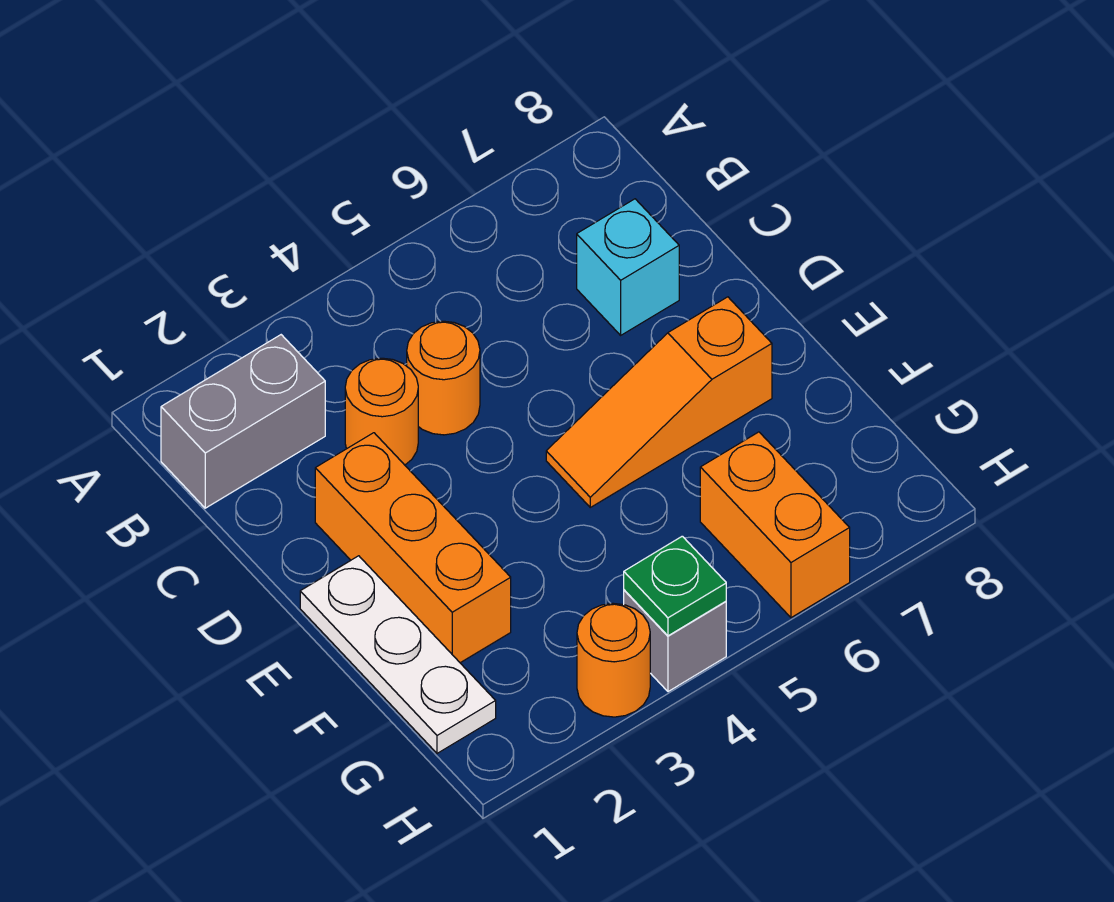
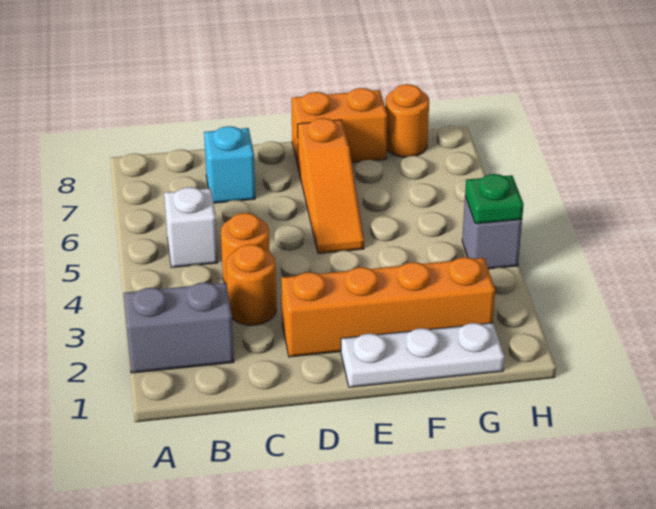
grey brick B1:B2 level 1 -> grey brick A2:B2 level 1
none -> white brick B5 level 1
orange brick D2:F2 level 1 -> orange brick D2:G2 level 1
orange brick G6:H6 level 1 -> orange brick E8:F8 level 1
orange round brick H3 level 1 -> orange round brick G8 level 1

